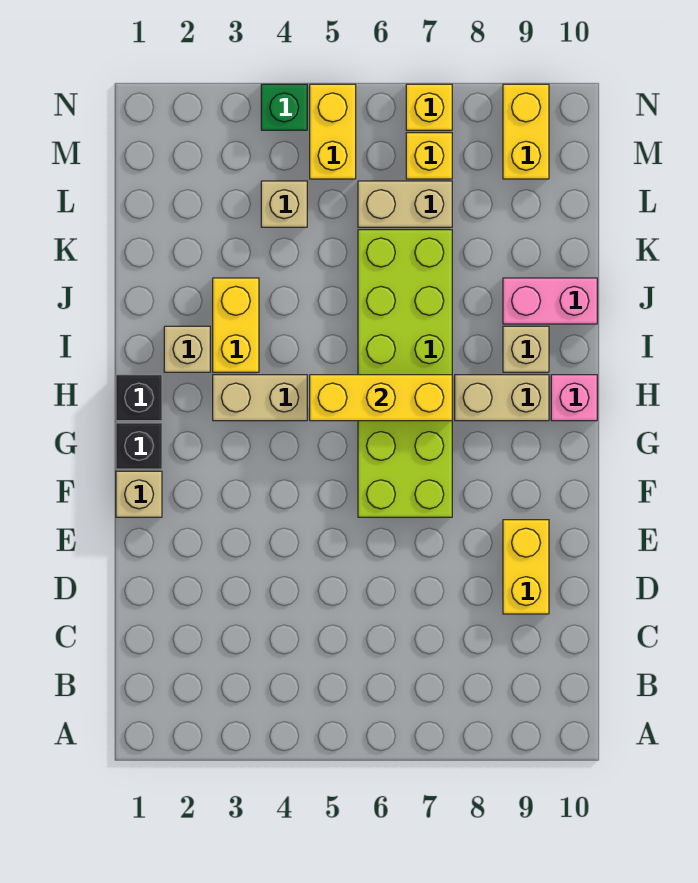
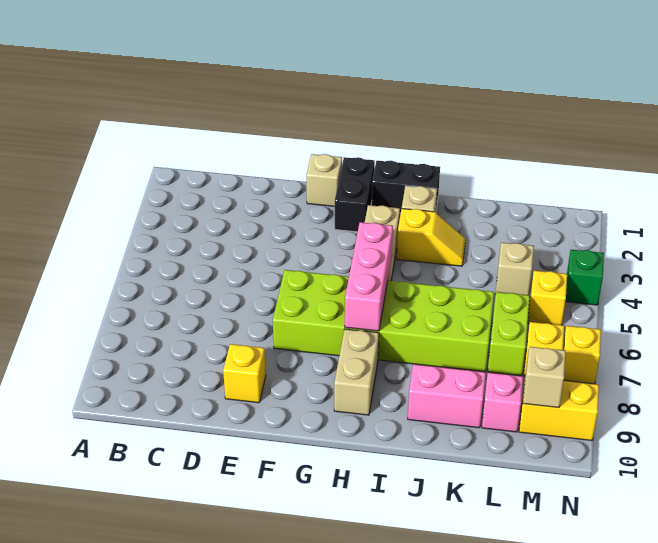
yellow brick D9:E9 level 1 -> yellow brick E9 level 1
black brick G1 level 1 -> black brick G1:G2 level 1
black brick H1 level 1 -> black brick H1:I1 level 1
yellow brick H5:H7 level 2 -> pink brick H5:H7 level 2
pink brick H10 level 1 -> pink brick L9 level 1
yellow brick I3:J3 level 1 -> yellow slope I3:J3 level 1 top I
tan brick I9 level 1 -> tan brick M9 level 2
pink brick J9:J10 level 1 -> pink brick J9:K9 level 1
tan brick L6:L7 level 1 -> lime brick L6:L7 level 1
yellow brick M5:N5 level 1 -> yellow brick M5 level 1

